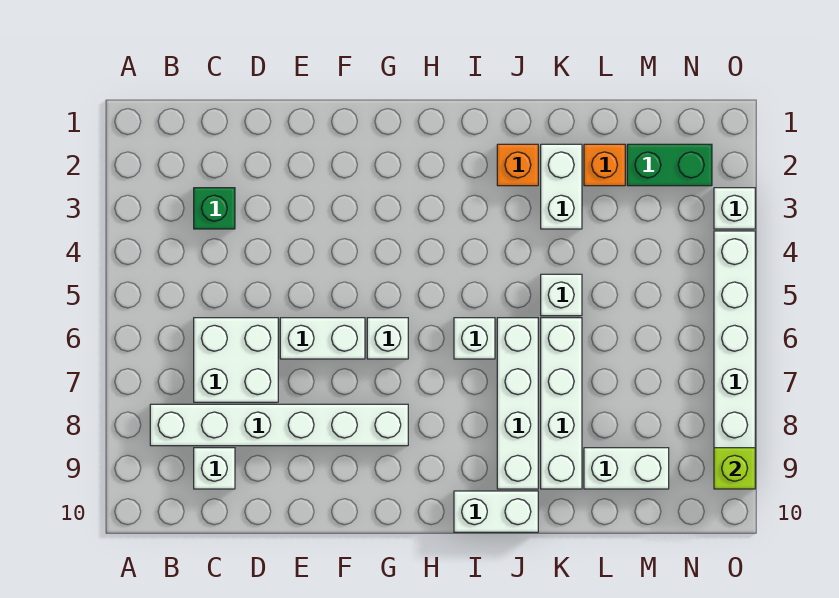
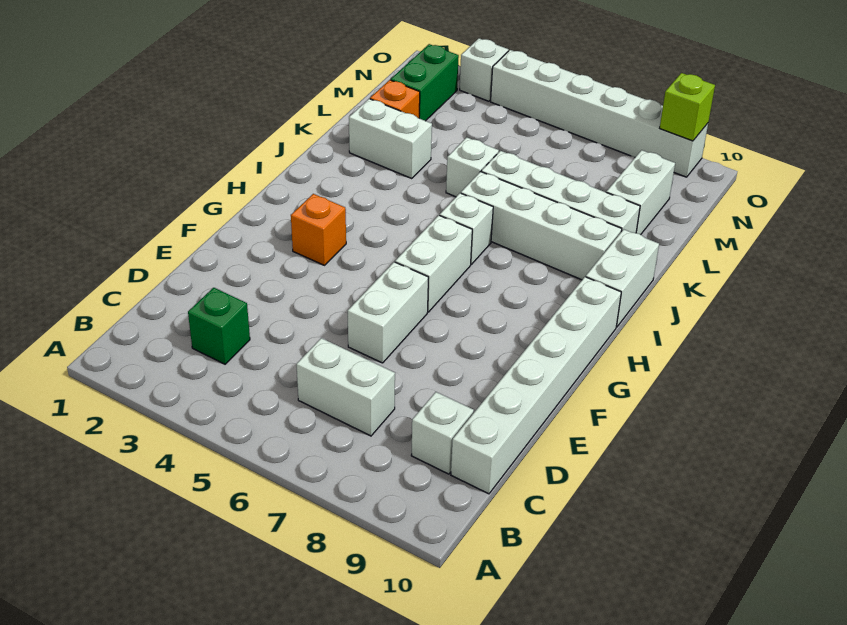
white brick B8:G8 level 1 -> white brick C10:H10 level 1
white brick C6:D7 level 1 -> white brick C6:C7 level 1
white brick G6 level 1 -> white brick G6:H6 level 1
orange brick J2 level 1 -> orange brick G3 level 1

